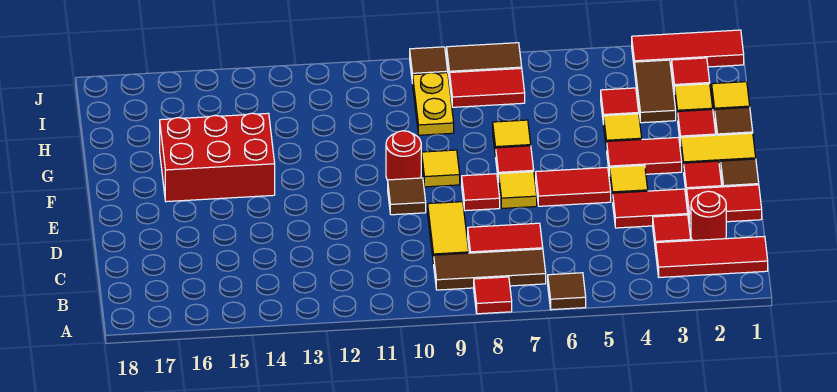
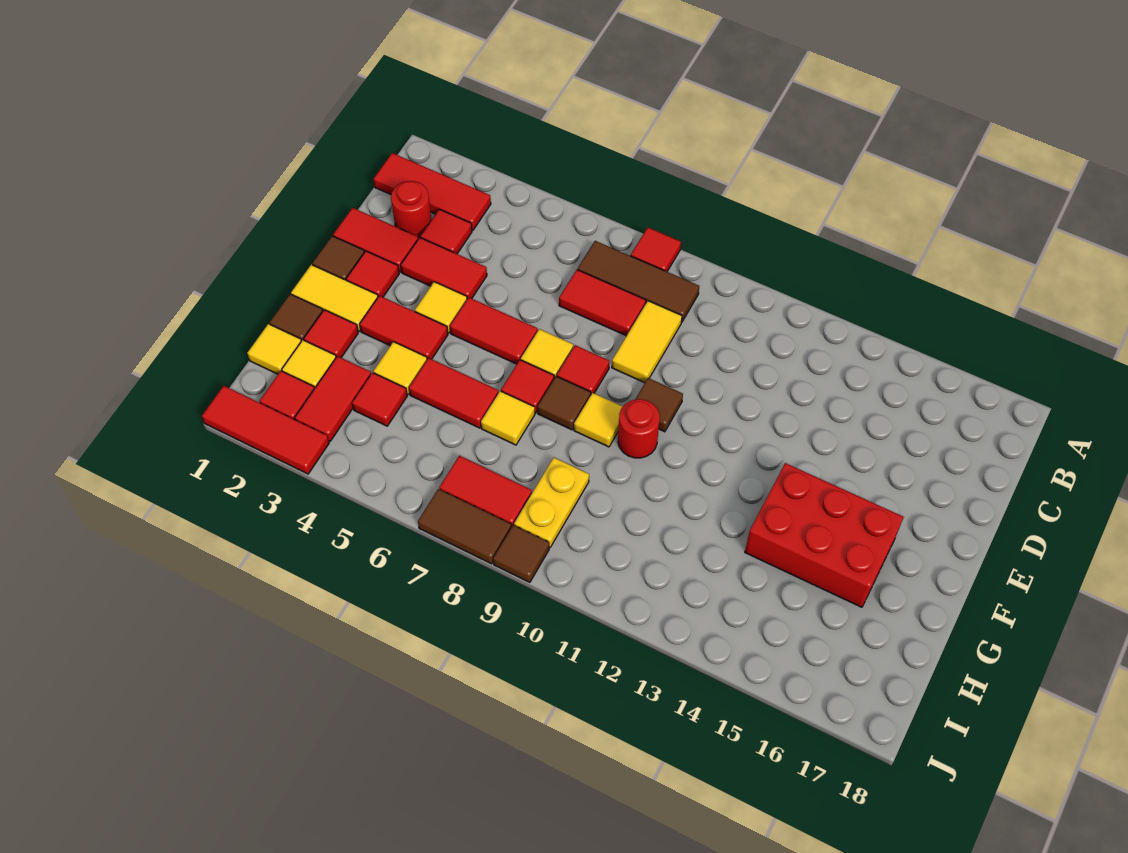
brown tile A6 level 1 -> brown tile F8 level 1
none -> red tile G5:G6 level 1
brown tile H3:I3 level 1 -> red tile H3:I3 level 1

